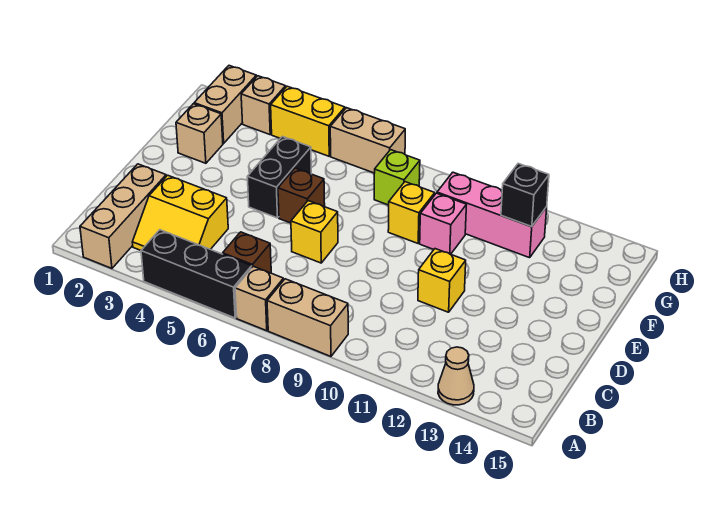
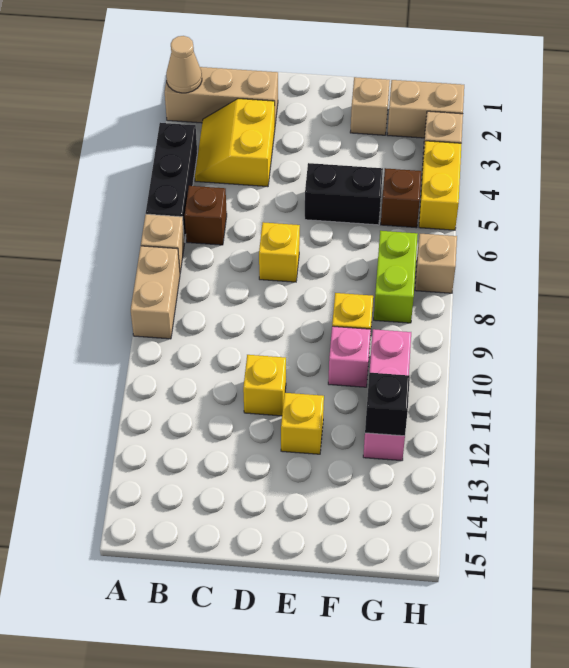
tan cone A13 level 1 -> tan cone A2 level 2
brown brick E6 level 1 -> brown brick G5 level 1
none -> yellow brick E12 level 1
lime brick G8 level 1 -> lime brick G7:G8 level 1
tan brick H6:H7 level 1 -> tan brick H7 level 1

